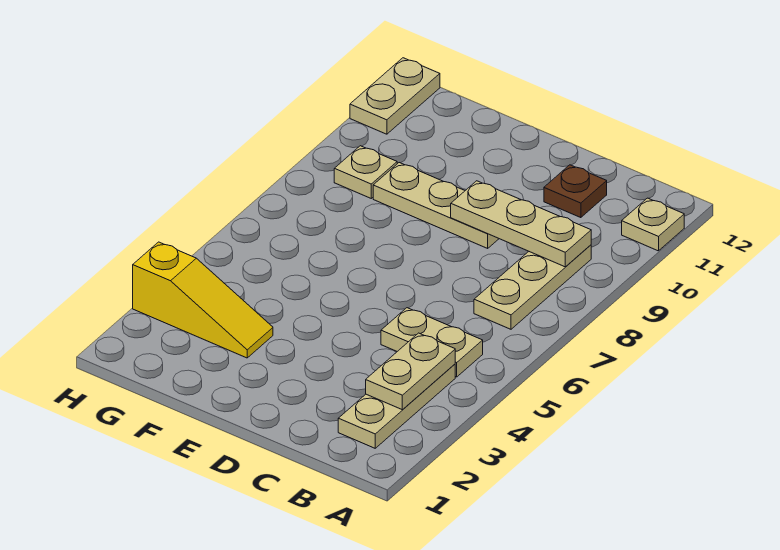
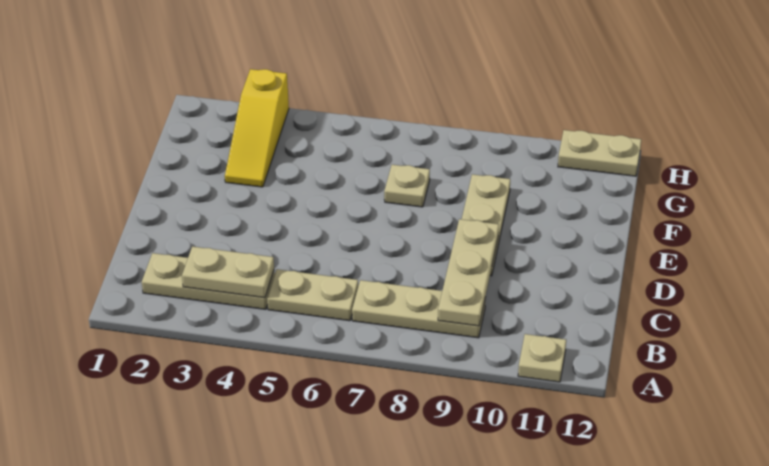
tan plate B5:C5 level 1 -> tan plate B5:B6 level 1
brown plate C11 level 1 -> none
tan plate G9 level 1 -> tan plate F7 level 1

